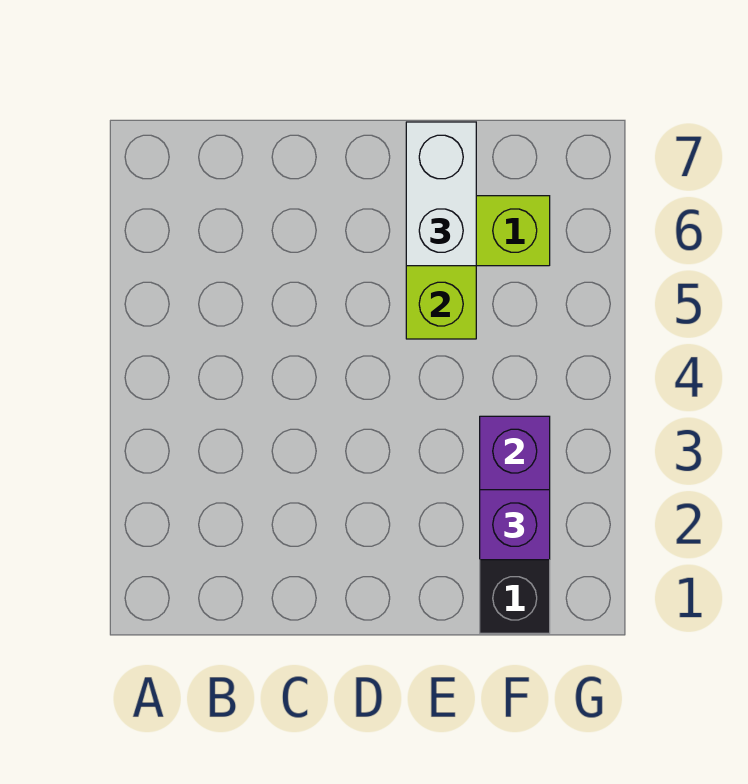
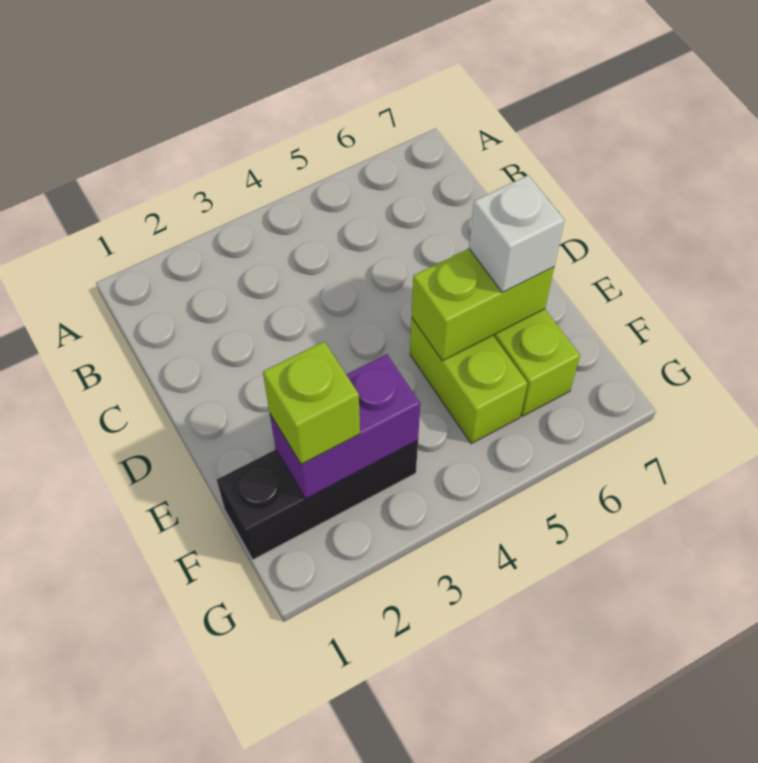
none -> lime brick E5:F5 level 1
white brick E6:E7 level 3 -> white brick E6 level 3
purple brick F2 level 3 -> lime brick F2 level 3

